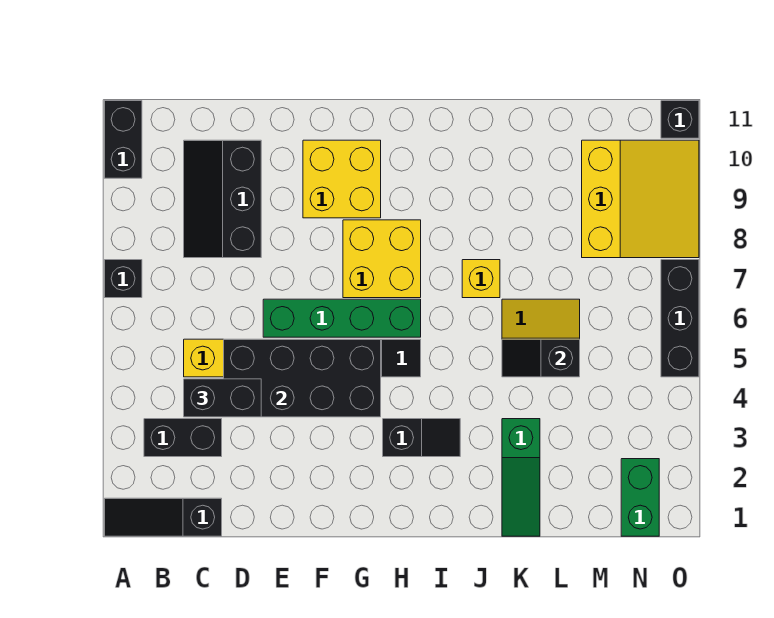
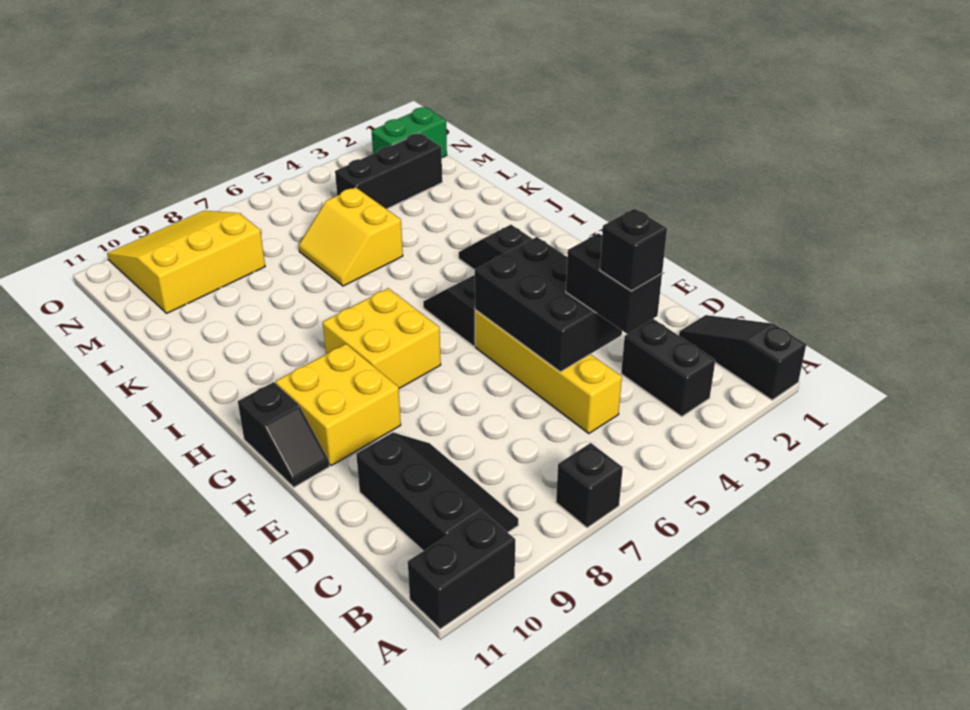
black slope A1:C1 level 1 top C -> black slope A1:C1 level 1 top A
black slope C8:D10 level 1 top D -> black slope B9:D10 level 1 top 10
black brick D4:G5 level 2 -> black brick D4:F5 level 2
green brick E6:H6 level 1 -> none
yellow brick J7 level 1 -> none
green slope K1:K3 level 1 top 3 -> none
black slope K5:L5 level 2 top L -> black slope F11:G11 level 1 top G
black brick O5:O7 level 1 -> black brick M2:M4 level 1
black brick O11 level 1 -> black brick C4 level 4

